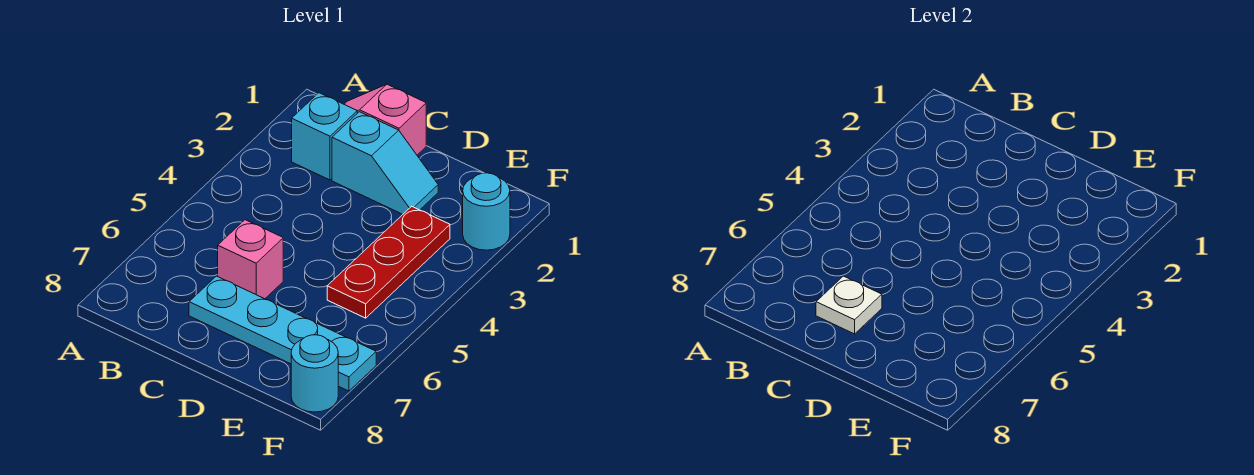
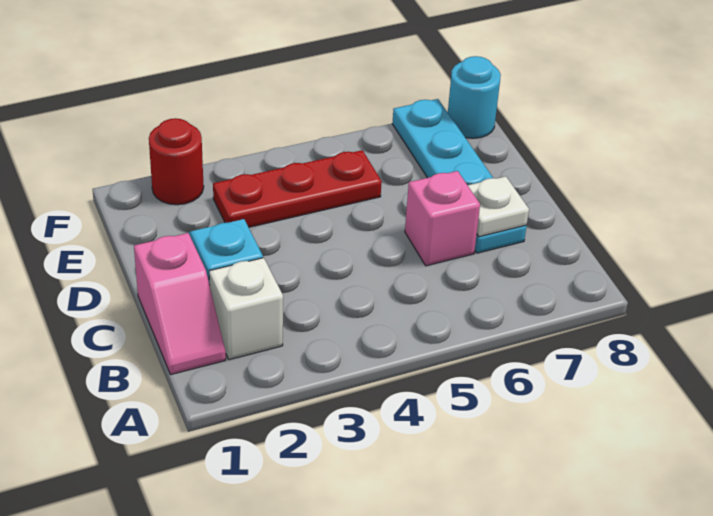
cyan brick B2 level 1 -> white brick B2 level 1
cyan round brick F2 level 1 -> red round brick F2 level 1

